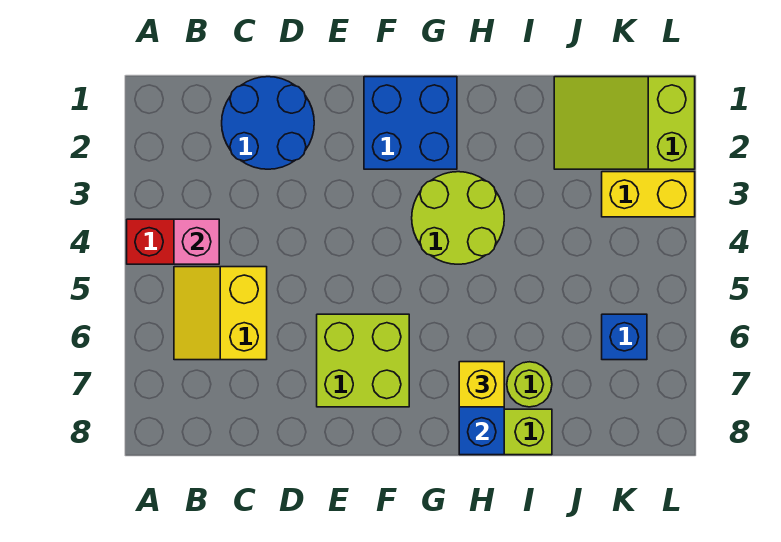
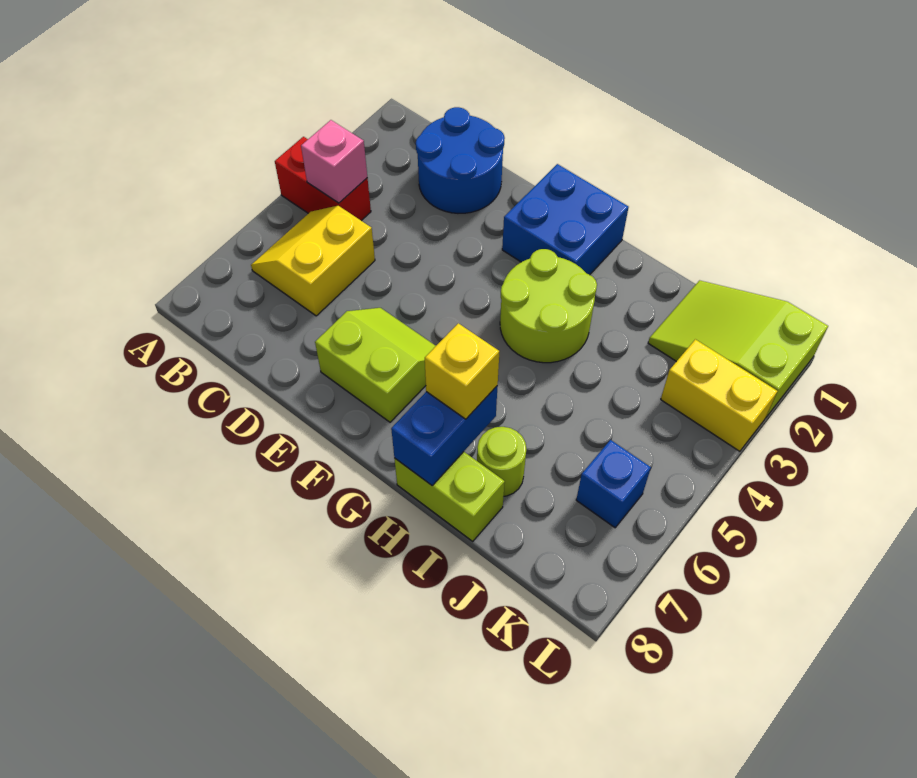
lime brick E6:F7 level 1 -> lime slope E6:F7 level 1 top 7

